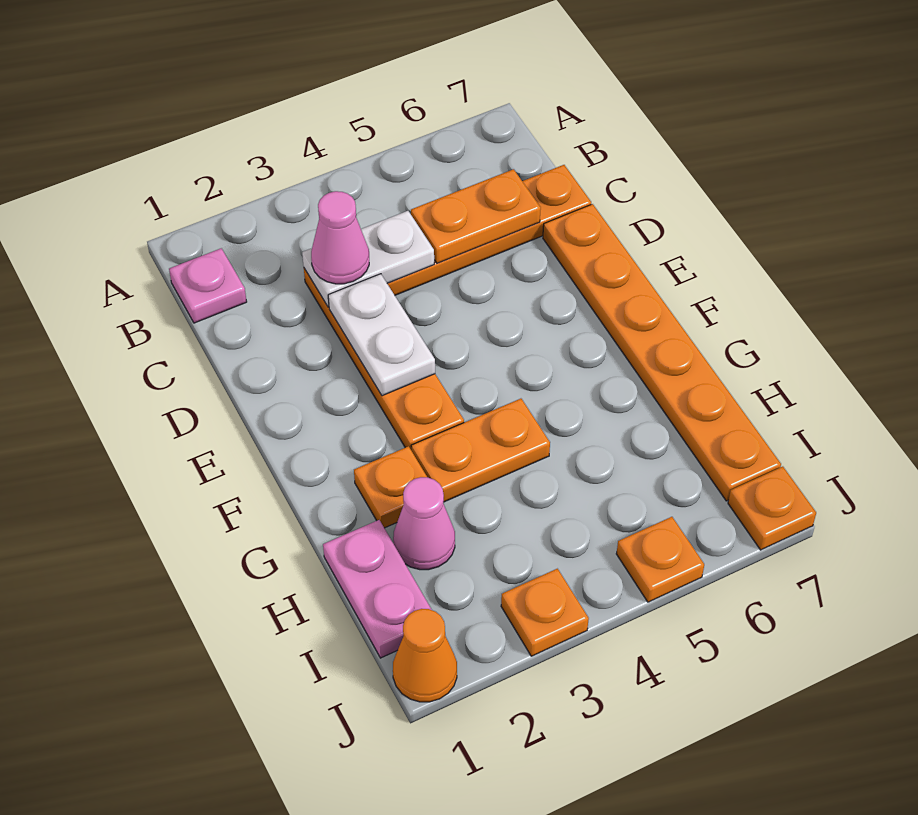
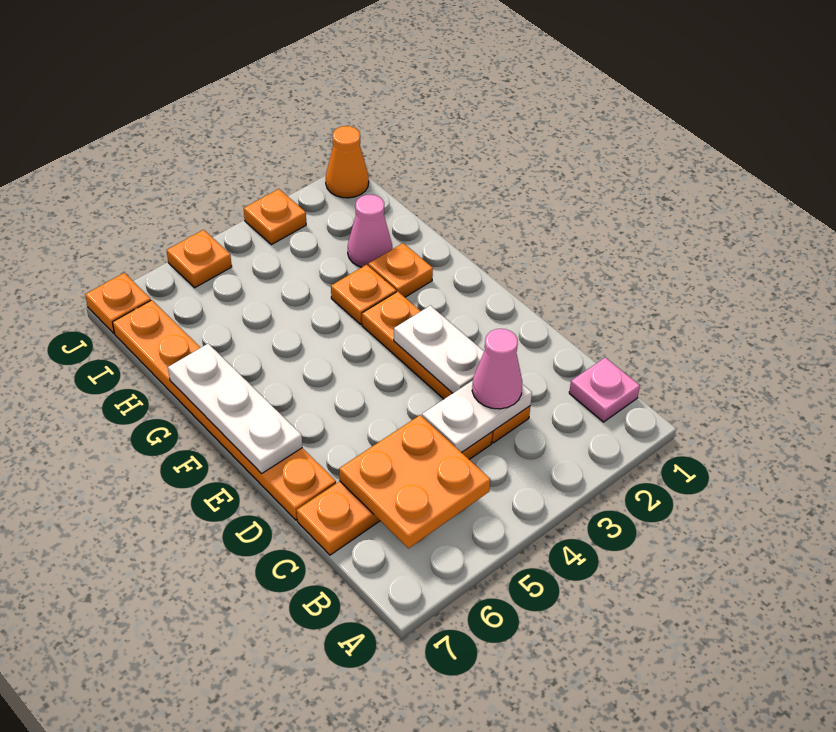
orange plate C5:C6 level 2 -> orange plate B5:C6 level 2
none -> white plate E7:G7 level 2
orange plate G3:G4 level 1 -> orange plate G3 level 1
pink plate H1:I1 level 1 -> none

